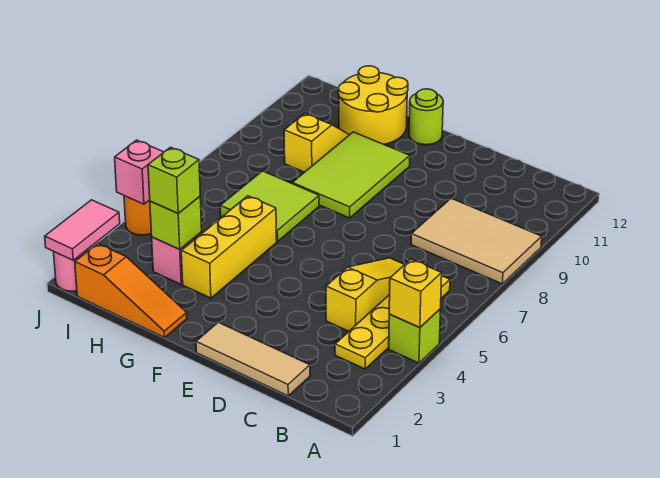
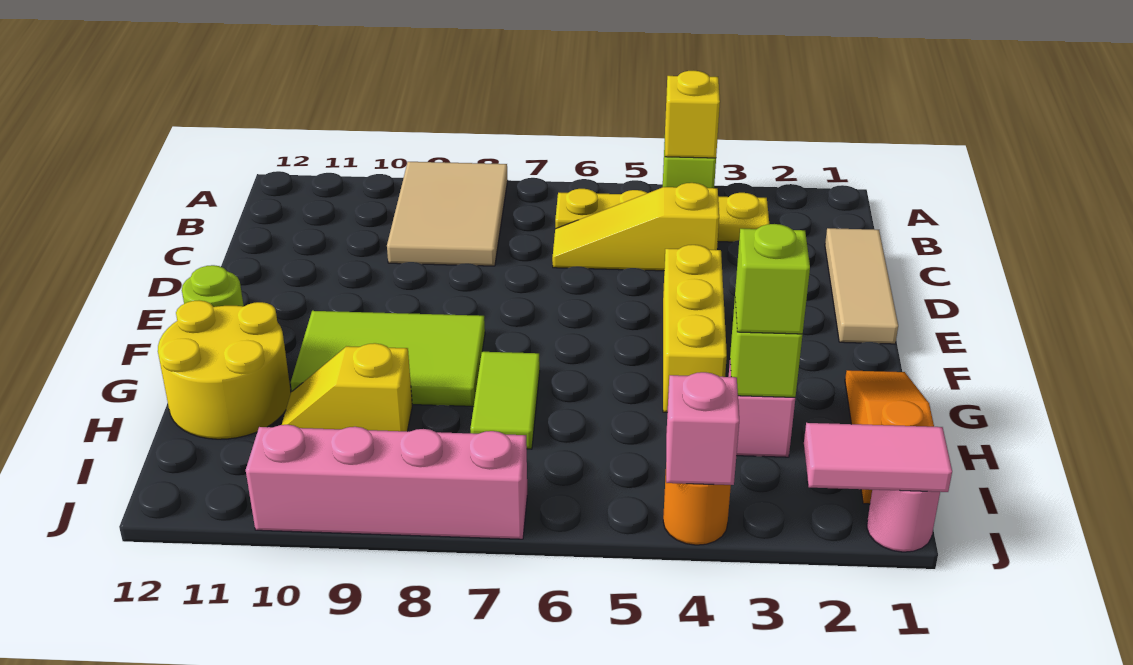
yellow brick G3:G5 level 1 -> yellow brick E4:G4 level 1
lime tile G6:H7 level 1 -> lime tile G7:H7 level 1
none -> pink brick J7:J10 level 1

